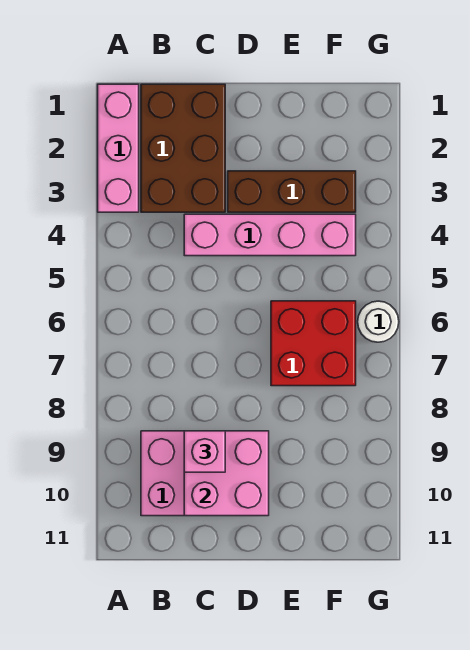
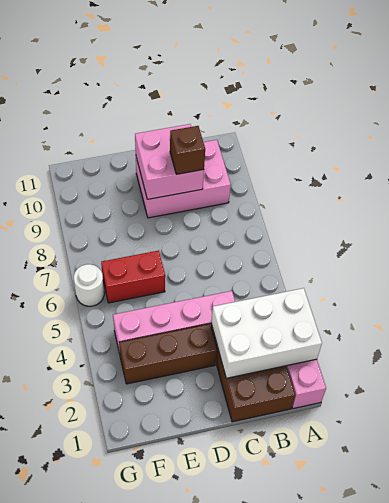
none -> white brick A2:C3 level 2
pink brick C9 level 3 -> brown brick C9 level 3
red brick E6:F7 level 1 -> red brick E6:F6 level 1

